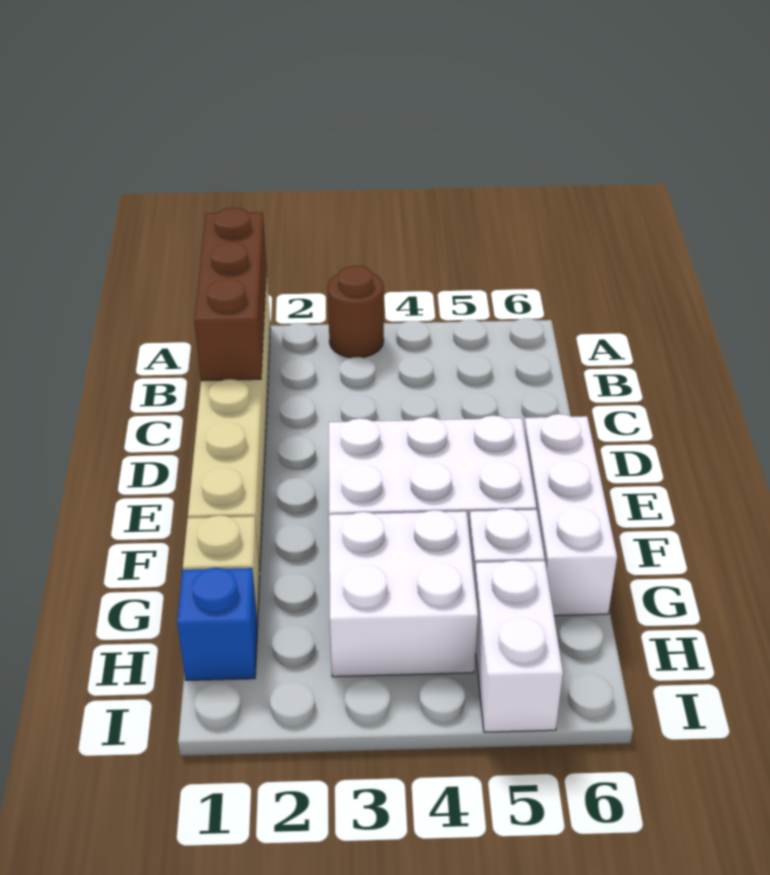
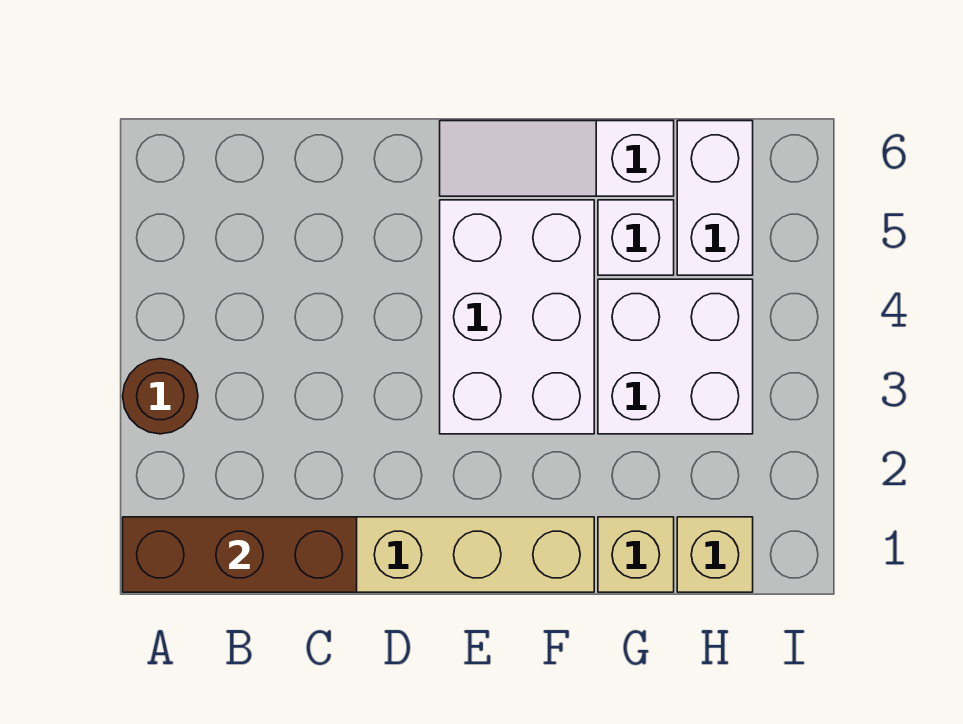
white brick E6:G6 level 1 -> white slope E6:G6 level 1 top G
blue brick H1 level 1 -> tan brick H1 level 1
white brick H5:I5 level 1 -> white brick H5:H6 level 1

